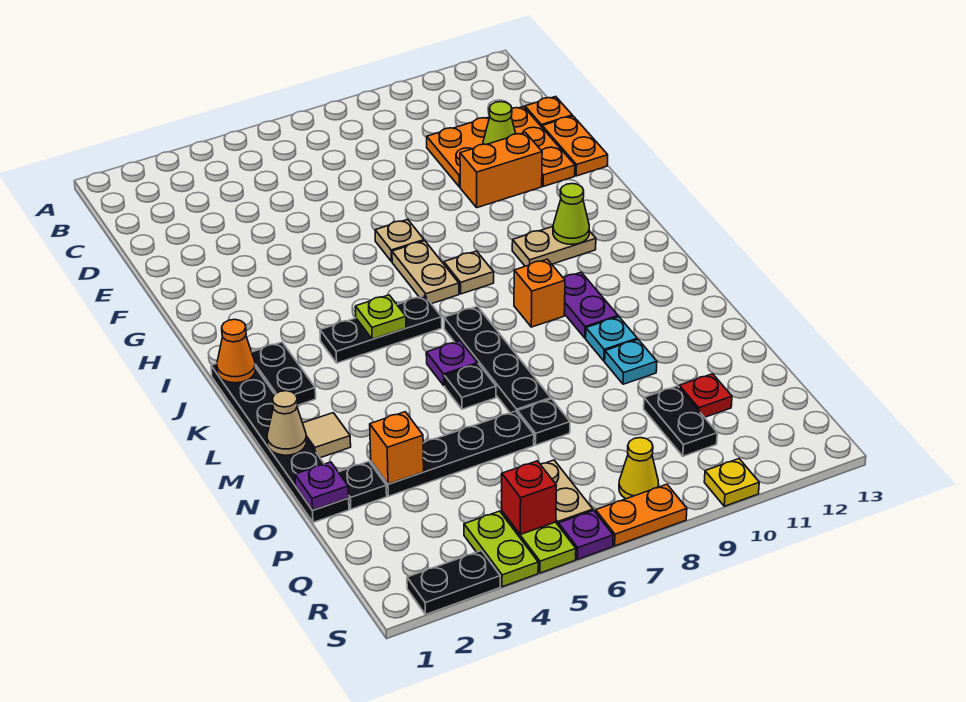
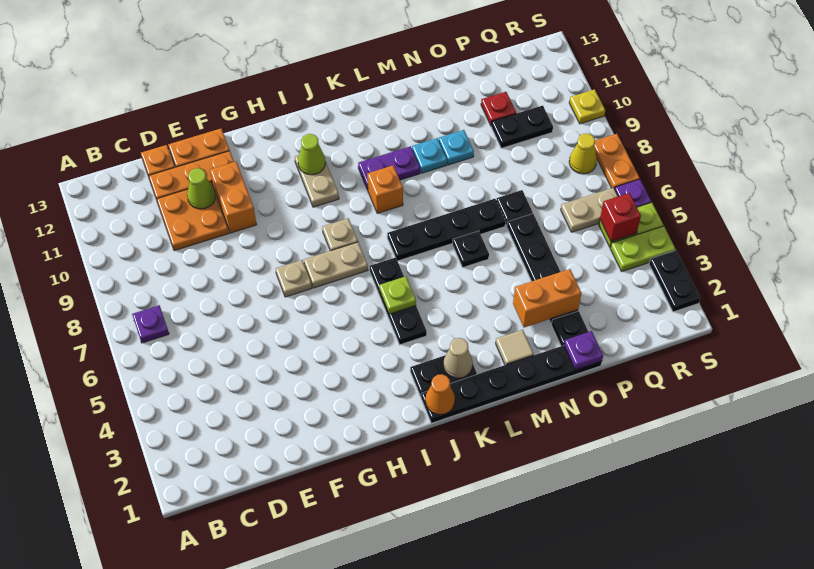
purple plate L6 level 1 -> purple plate B7 level 1
tan cone M1 level 2 -> tan cone K2 level 2
orange brick O3 level 2 -> orange brick N3:O3 level 2

